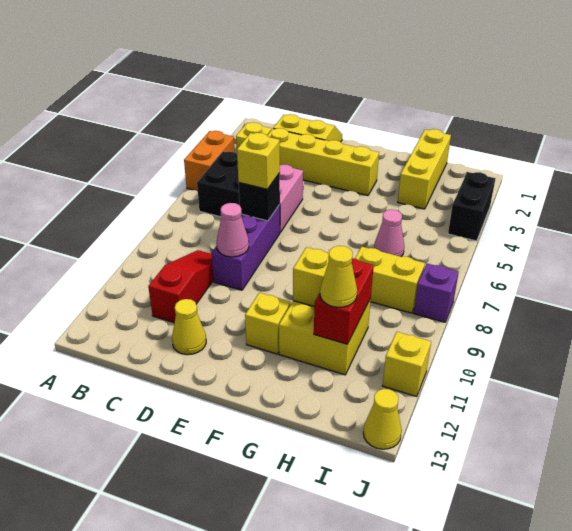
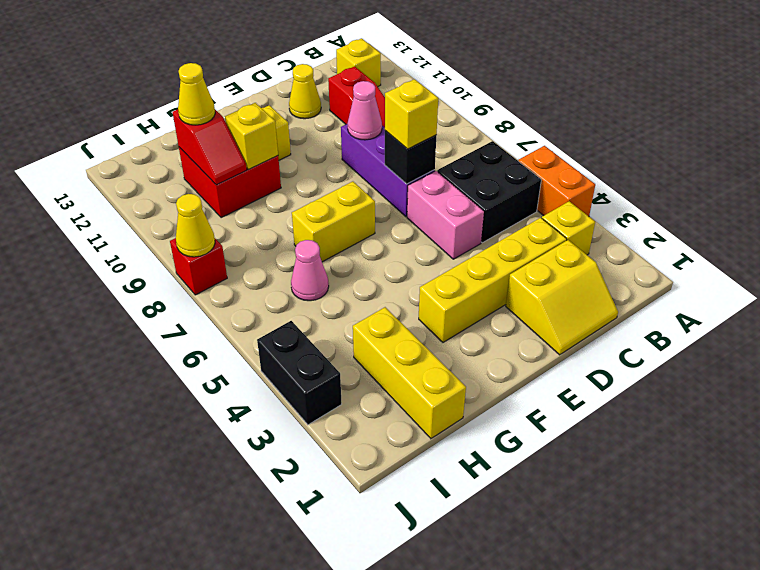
yellow brick G10:H11 level 1 -> red brick G10:H11 level 1
yellow brick H8:I8 level 1 -> yellow brick F7:G7 level 1
red brick H10:H11 level 2 -> red slope H10:H11 level 2 top 11
purple brick J8 level 1 -> red brick J8 level 1
yellow brick J11 level 1 -> yellow brick B12 level 1
yellow cone J13 level 1 -> yellow cone J8 level 2

